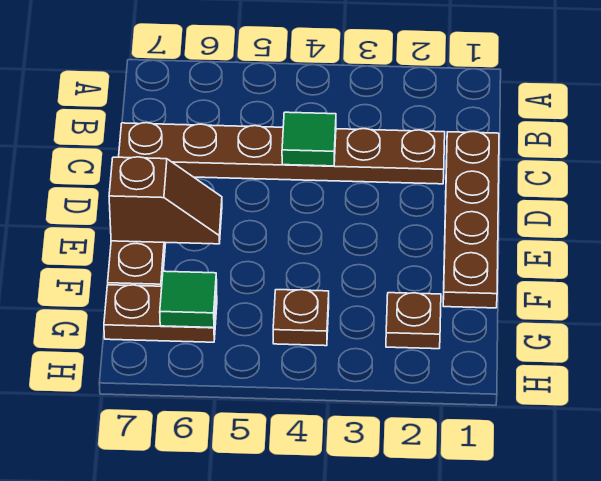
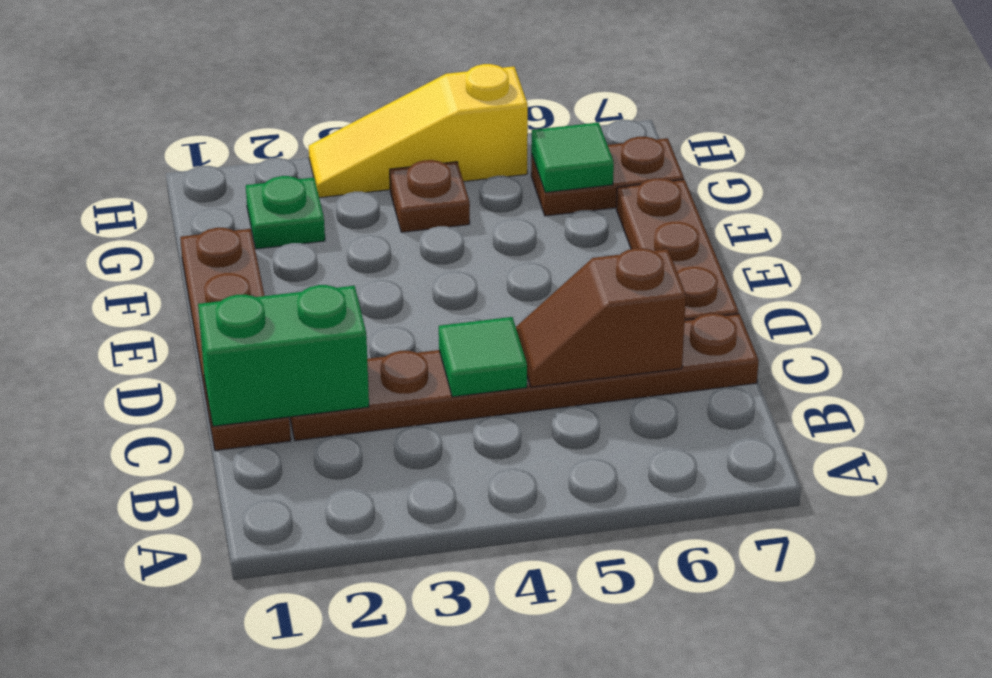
none -> green brick C1:C2 level 2
brown slope E6:E7 level 2 top 7 -> brown slope C5:C6 level 2 top 6
brown plate G2 level 1 -> green plate G2 level 1
none -> yellow slope H3:H5 level 1 top 5

